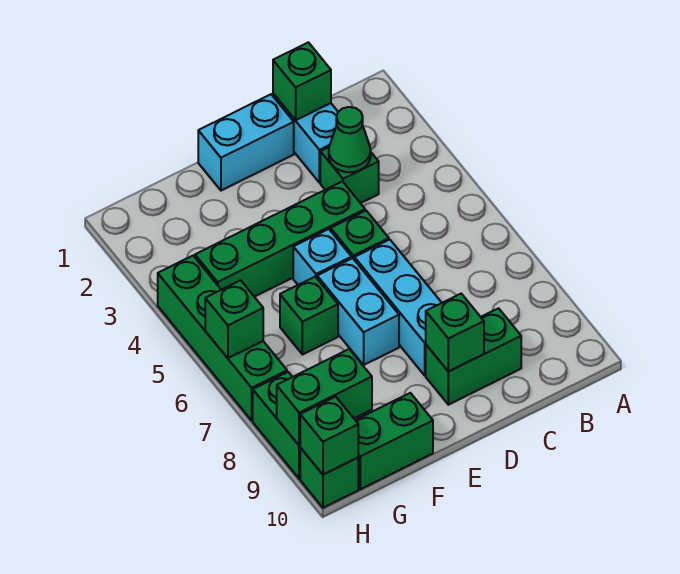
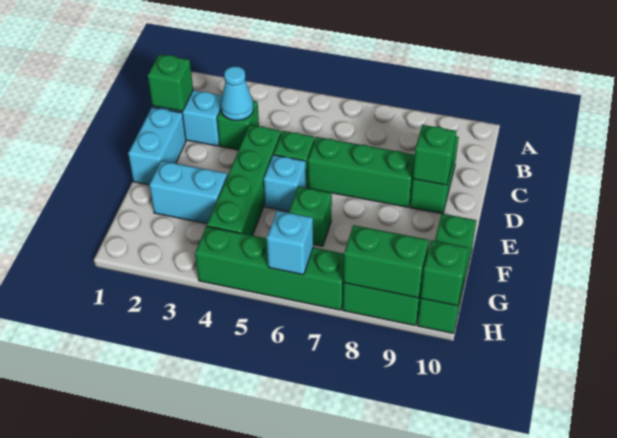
green cone C3 level 2 -> cyan cone C3 level 2
cyan brick D6:D8 level 1 -> green brick D6:D8 level 1
cyan brick E6:E7 level 1 -> cyan brick F2:F3 level 1
green brick G9:H9 level 2 -> green brick H8:H9 level 2
green brick H6 level 2 -> cyan brick H6 level 2

